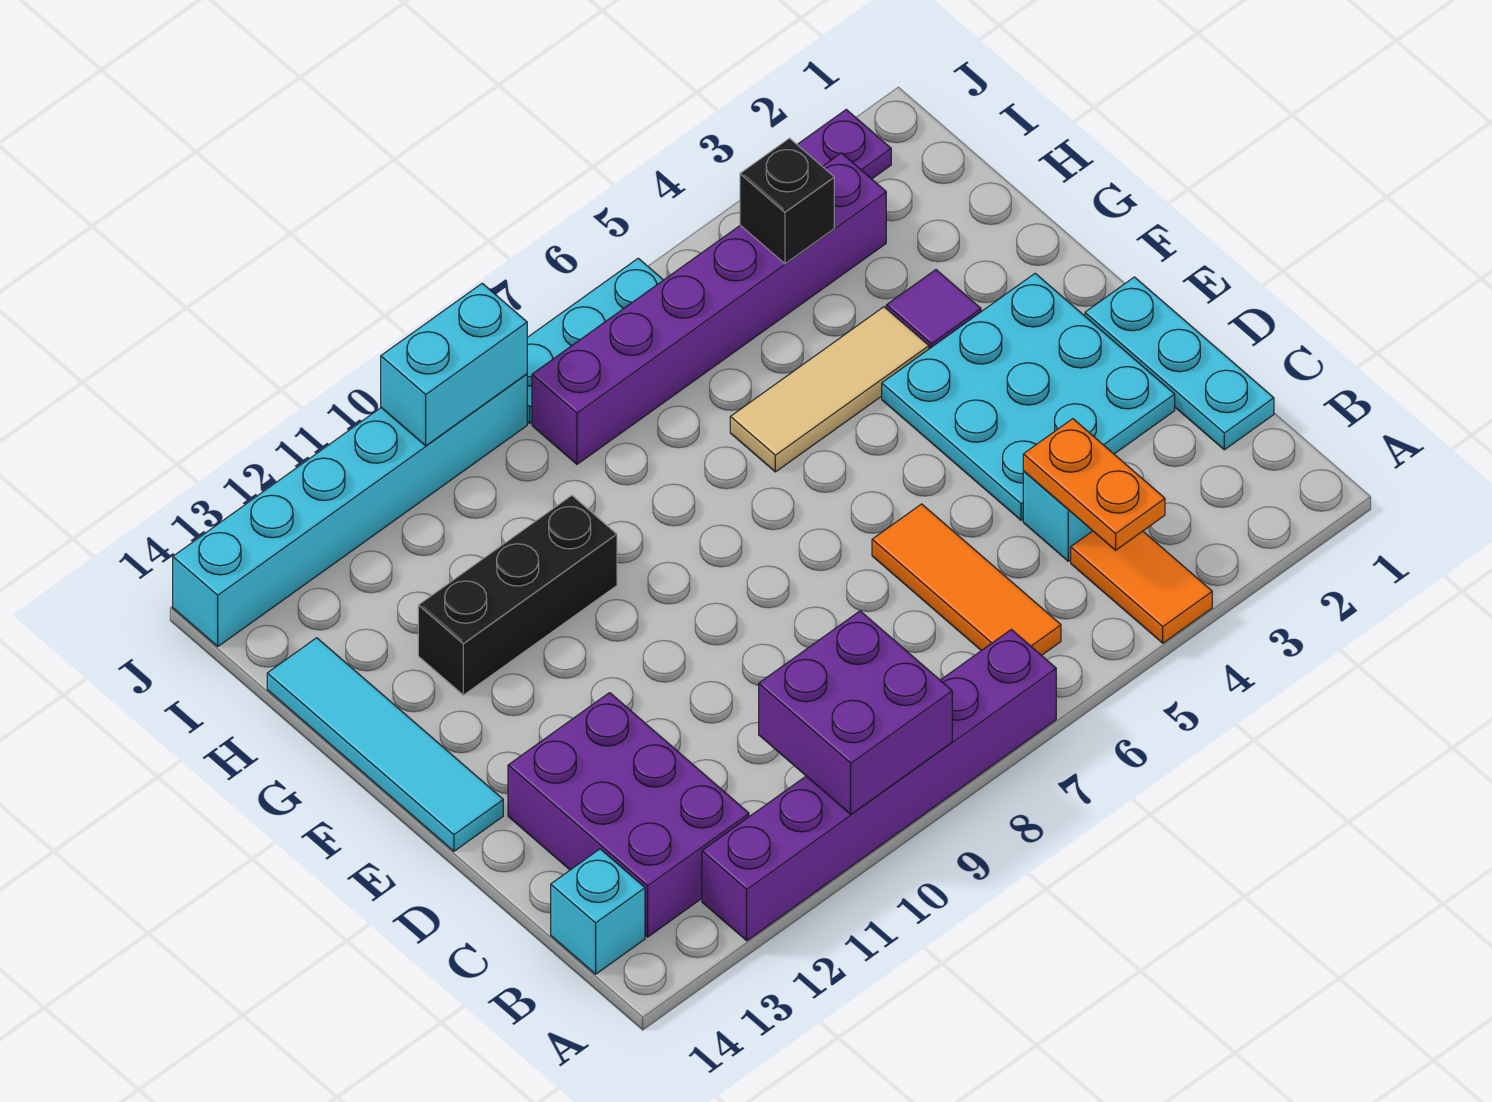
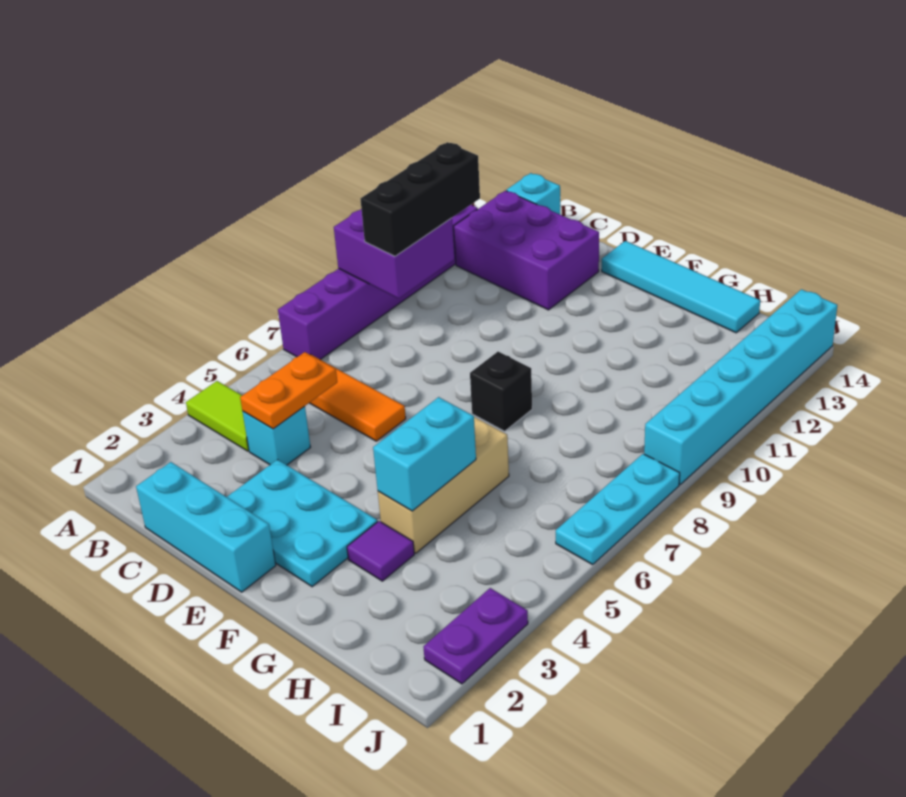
orange tile A4:B4 level 1 -> lime tile A4:B4 level 1
orange plate B4:C4 level 2 -> orange plate C4:C5 level 2
cyan plate C1:E1 level 1 -> cyan brick C1:E1 level 1
cyan plate D2:F4 level 1 -> cyan plate D2:F3 level 1
tan tile G4:G6 level 1 -> tan brick G4:G6 level 1
black brick G10:G12 level 1 -> black brick B9:B11 level 3
purple brick I3:I8 level 1 -> none
black brick I4 level 2 -> black brick F8 level 1
cyan brick J9:J10 level 2 -> cyan brick G4:G5 level 2

